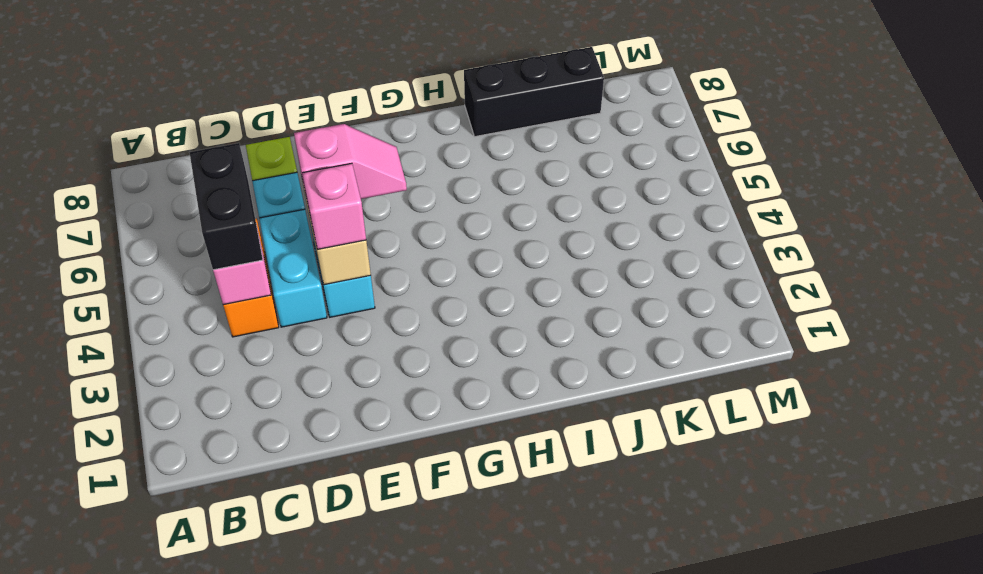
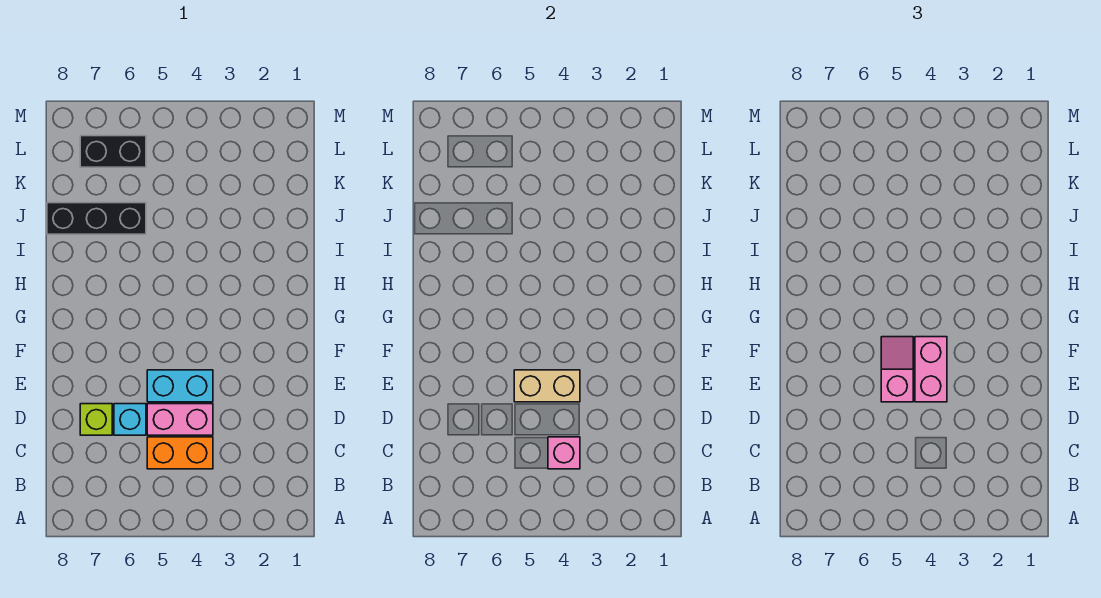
black brick C4:C5 level 3 -> black brick L6:L7 level 1
cyan brick D4:D5 level 1 -> pink brick D4:D5 level 1
pink brick E4 level 3 -> pink brick E4:F4 level 3
black brick I8:K8 level 1 -> black brick J6:J8 level 1

